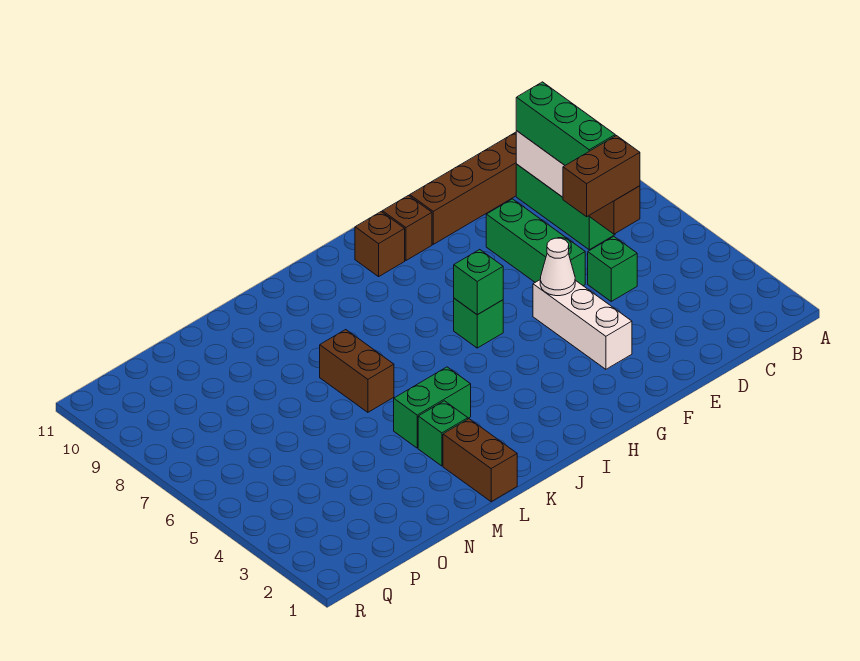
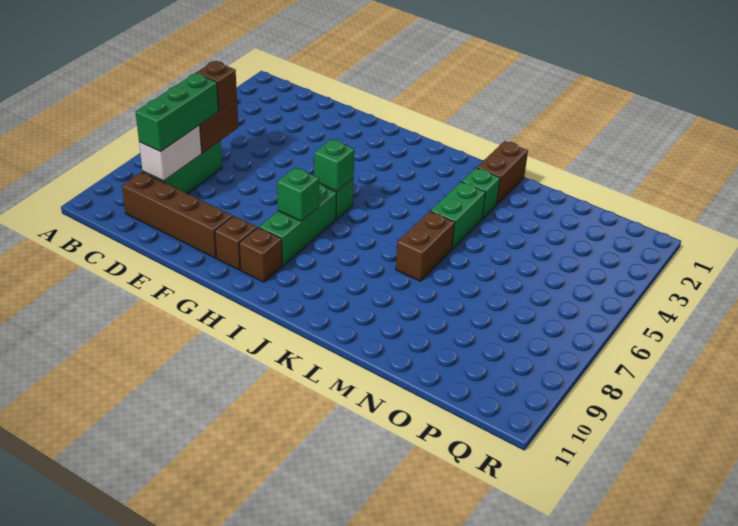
brown brick C6:D6 level 3 -> brown brick C6 level 3
green brick D5 level 1 -> green brick H8 level 2
green brick E6:E8 level 1 -> green brick H7:H9 level 1
white brick F3:F5 level 1 -> none
white cone F5 level 2 -> none
green brick K4:L4 level 1 -> green brick L4:L5 level 1

